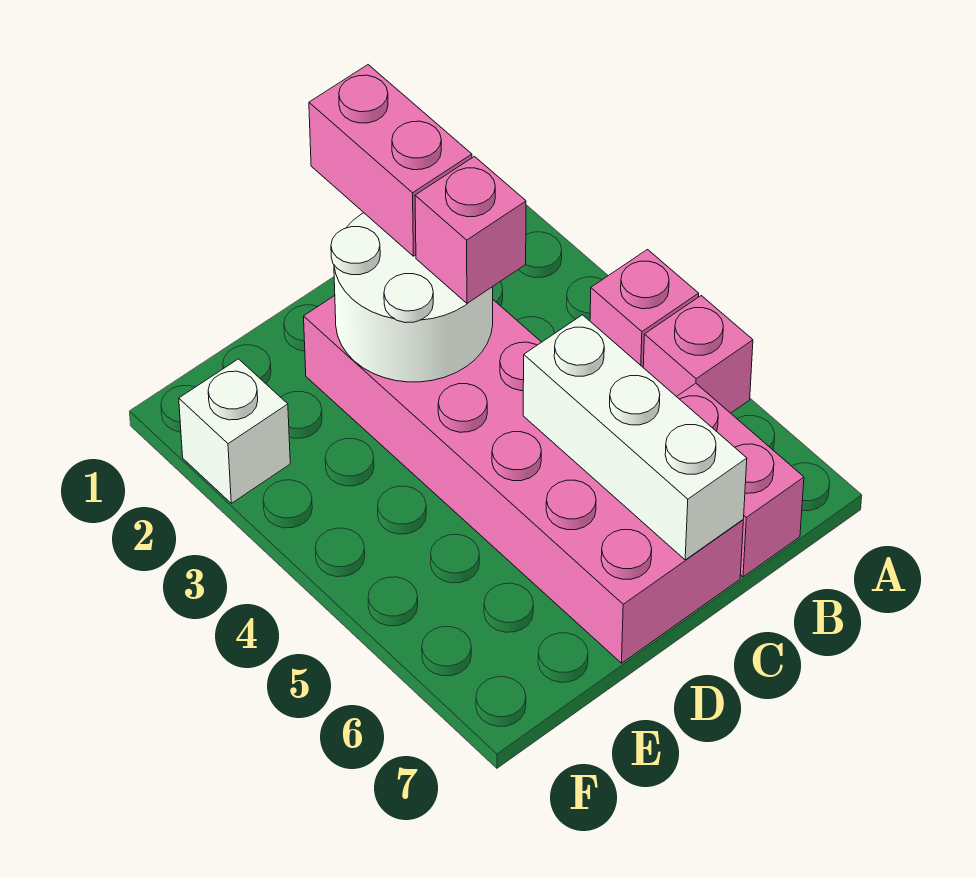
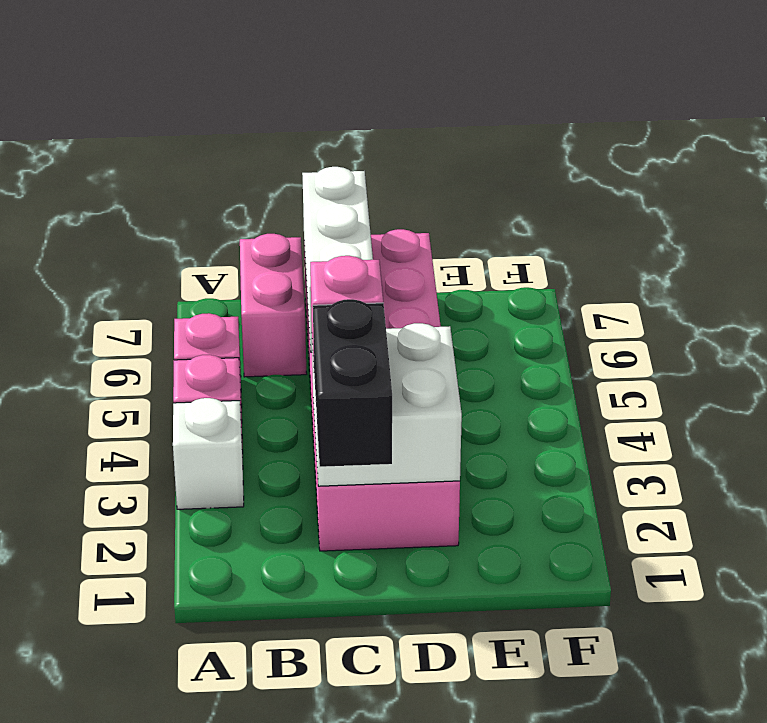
pink brick C1:C2 level 3 -> black brick C1:C2 level 3
white round brick C2:D3 level 2 -> white brick C2:D3 level 2
white brick F2 level 1 -> white brick A3 level 1

